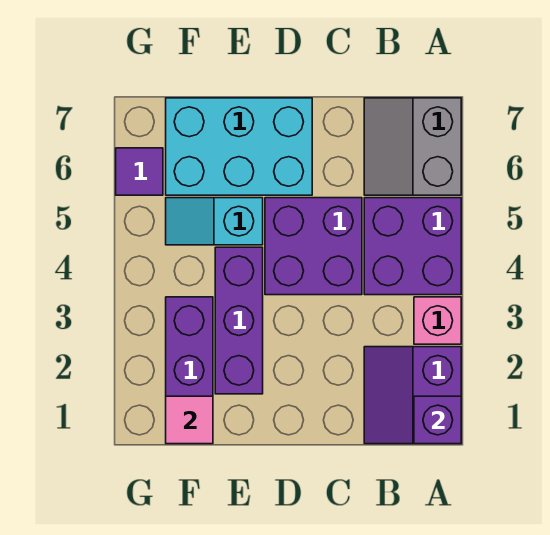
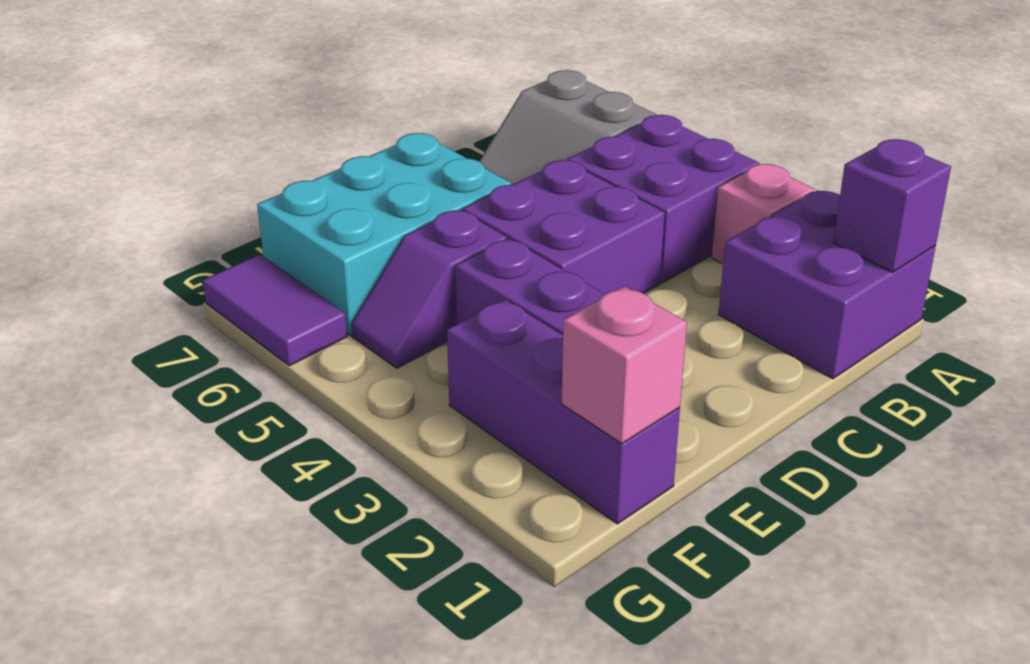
purple slope A1:B2 level 1 top A -> purple brick A1:B2 level 1
cyan slope E5:F5 level 1 top E -> purple slope E5:F5 level 1 top E
pink tile F1 level 2 -> pink brick F1 level 2
purple tile G6 level 1 -> purple tile G6:G7 level 1

